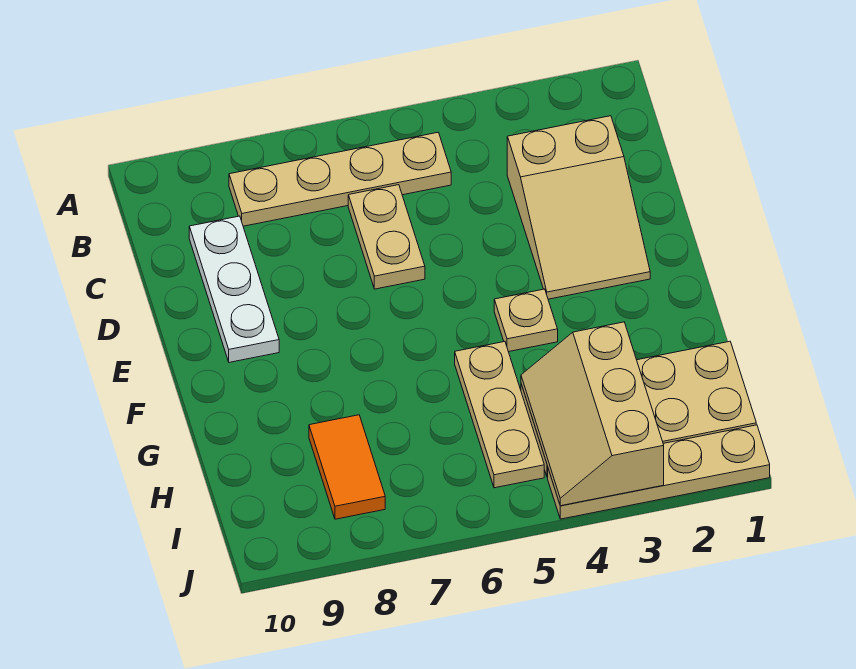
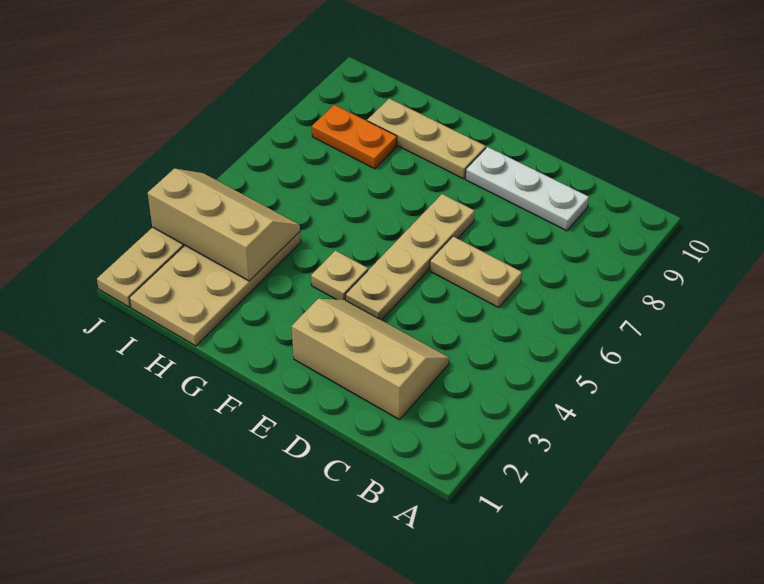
tan plate B5:B8 level 1 -> tan plate E4:E7 level 1
tan slope C2:E3 level 1 top C -> tan slope C2:E3 level 1 top 2
tan plate G5:I5 level 1 -> tan plate F9:H9 level 1
orange tile H8:I8 level 1 -> orange plate H8:I8 level 1

